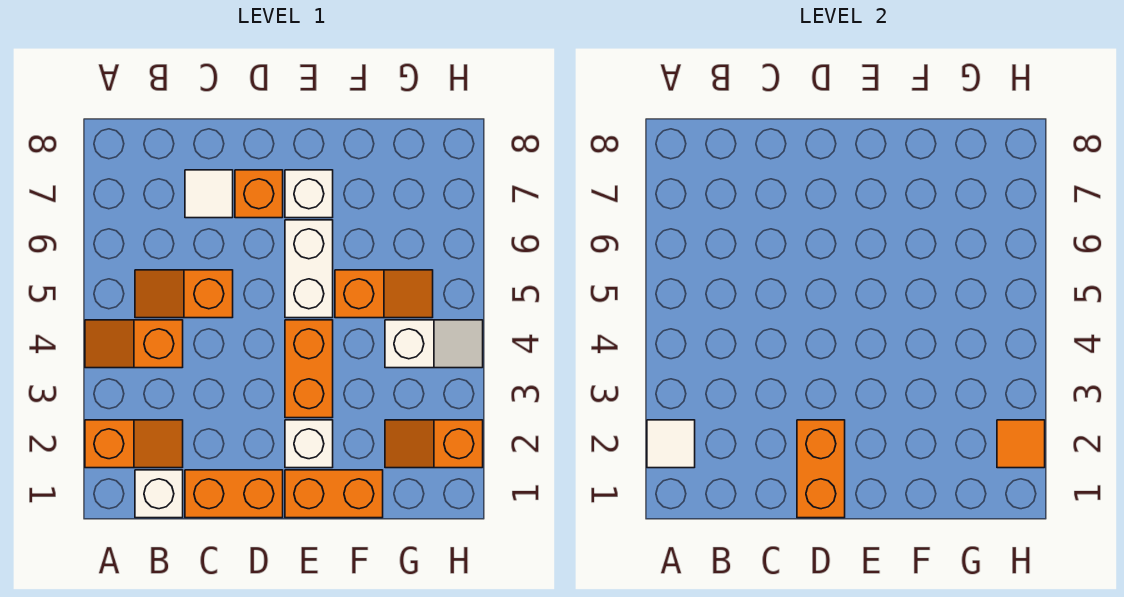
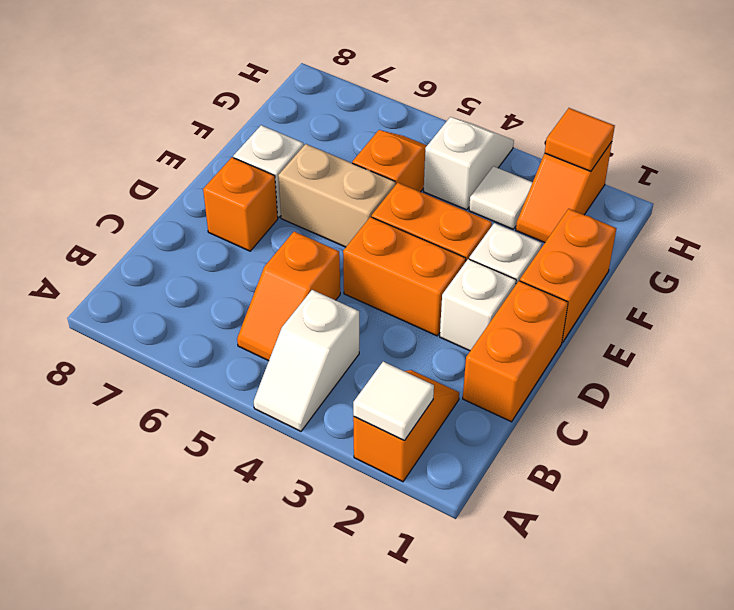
orange slope A4:B4 level 1 top B -> white slope A4:B4 level 1 top B
white brick B1 level 1 -> white brick D2 level 1
white tile C7 level 1 -> white tile G3 level 1
orange brick D1:D2 level 2 -> orange brick D3:D4 level 1
white brick E5:E6 level 1 -> tan brick E5:E6 level 1

